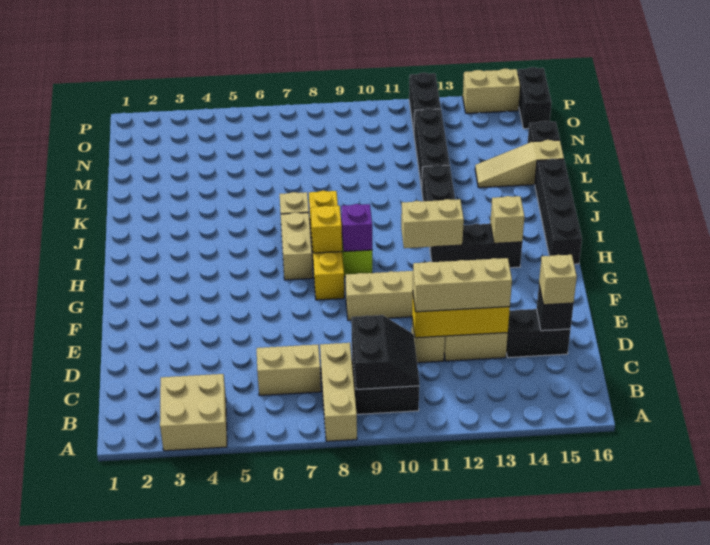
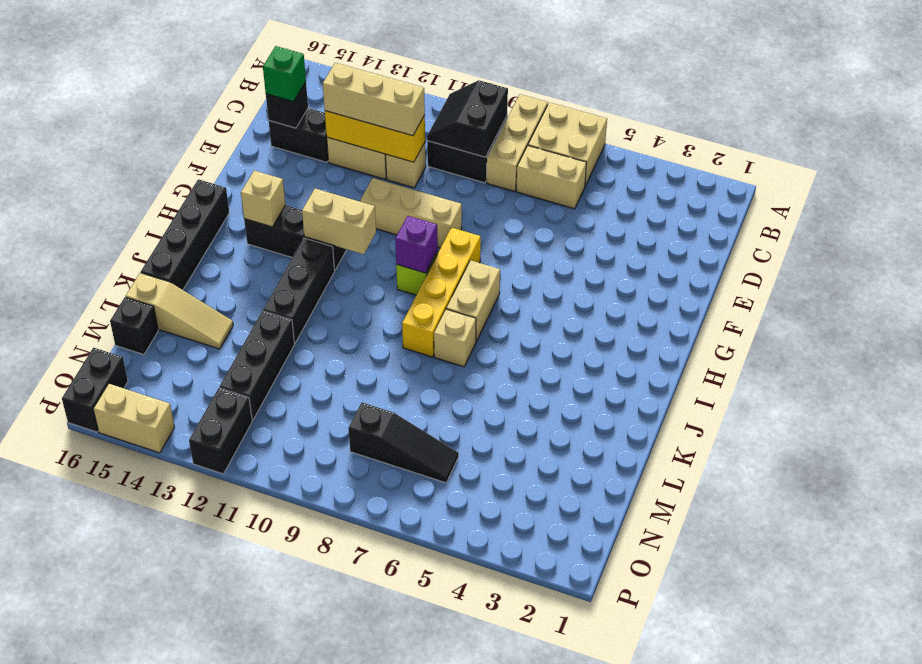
tan brick A3:B4 level 1 -> tan brick A6:B7 level 1
tan brick D15 level 3 -> green brick D15 level 3
yellow brick H8 level 2 -> none
none -> black slope N6:N8 level 1 top 8

